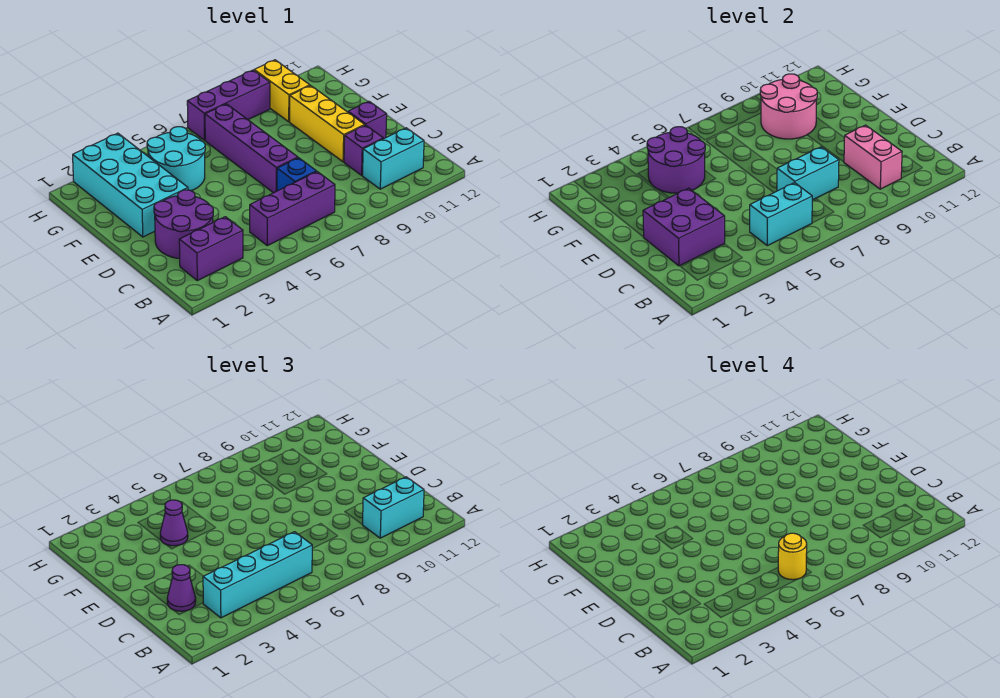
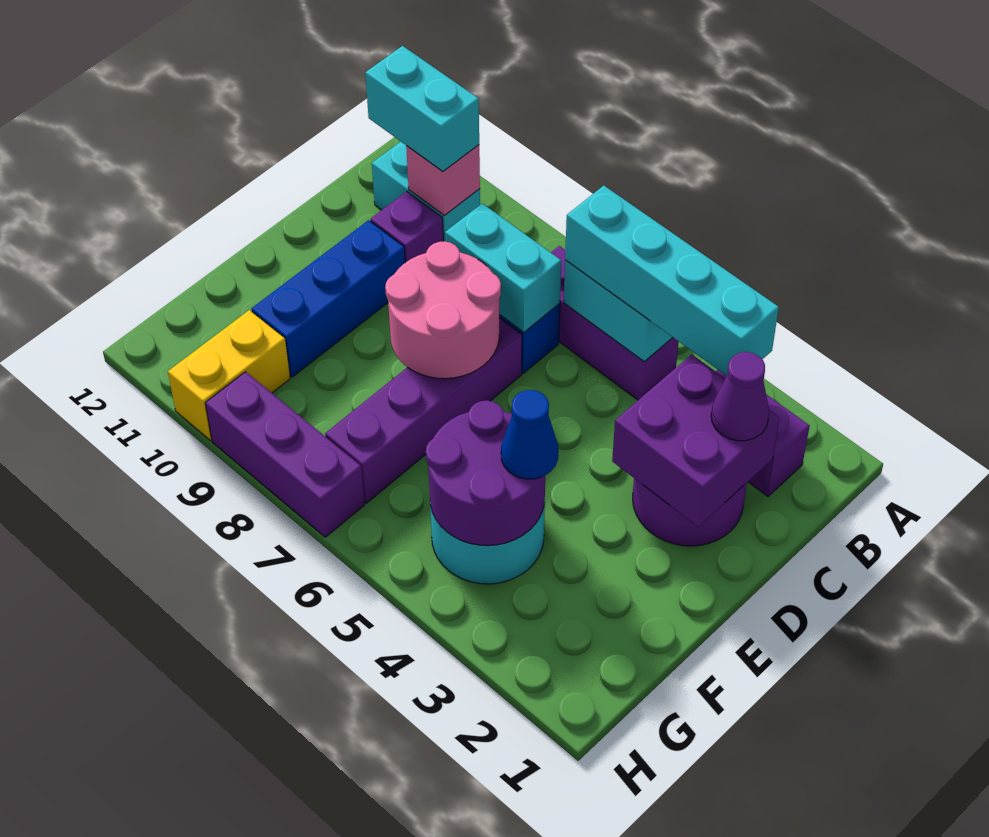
yellow round brick B6 level 4 -> none
pink brick B10:C10 level 2 -> pink brick B10 level 2
yellow brick D10:F10 level 1 -> blue brick D10:F10 level 1
purple brick D11 level 1 -> none
cyan brick E2:H3 level 1 -> none
purple cone F4 level 3 -> blue cone F4 level 3
pink round brick F9:G10 level 2 -> pink round brick D7:E8 level 2

